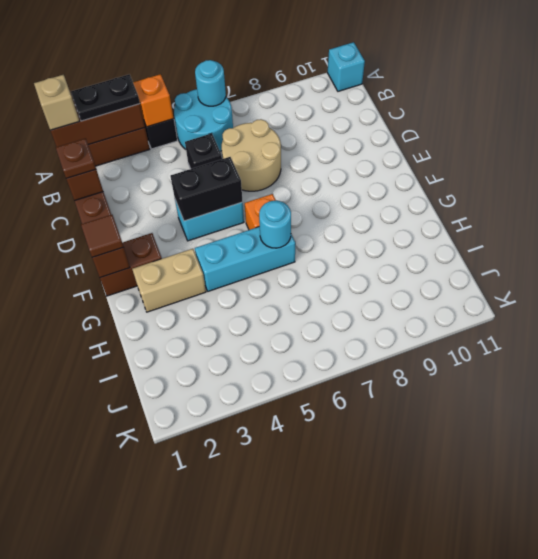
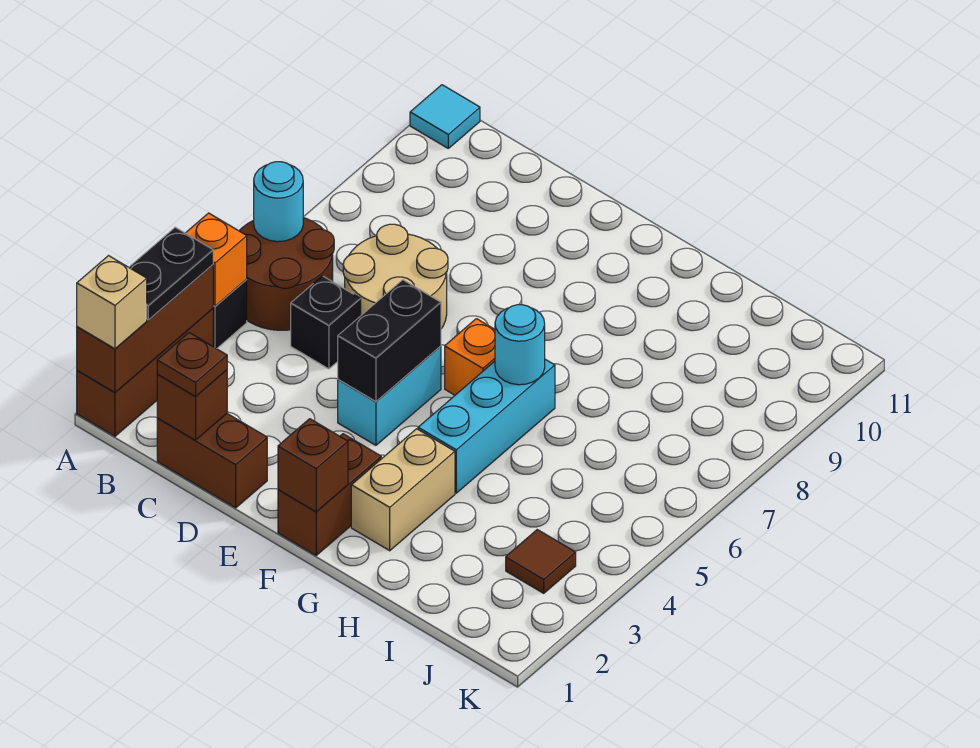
cyan round brick A5:B6 level 1 -> brown round brick A5:B6 level 1
cyan brick A11 level 1 -> cyan tile A11 level 1
brown tile F1 level 3 -> brown tile J3 level 1

